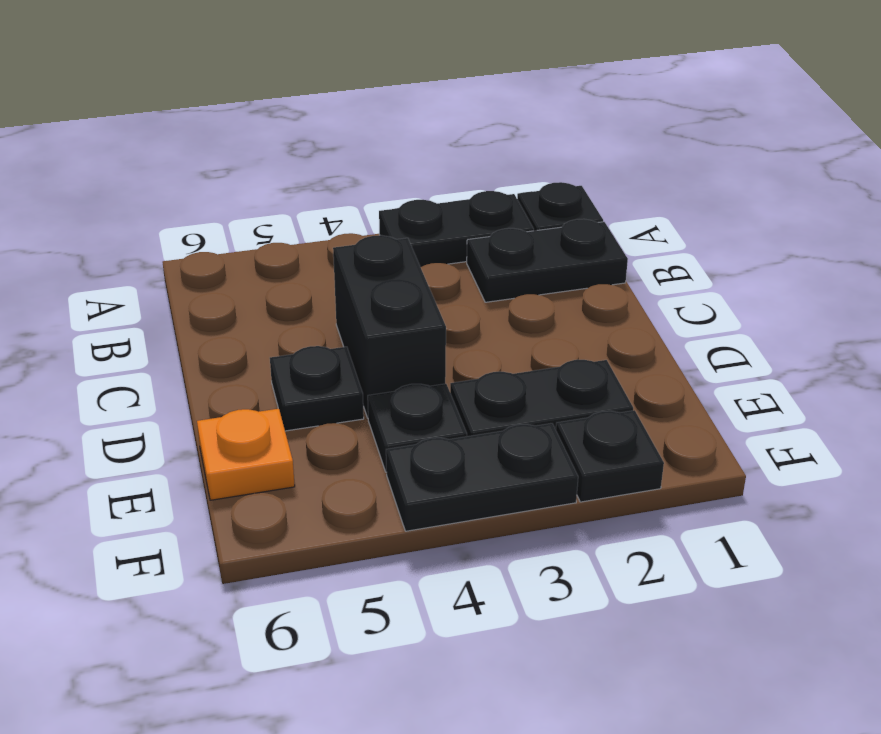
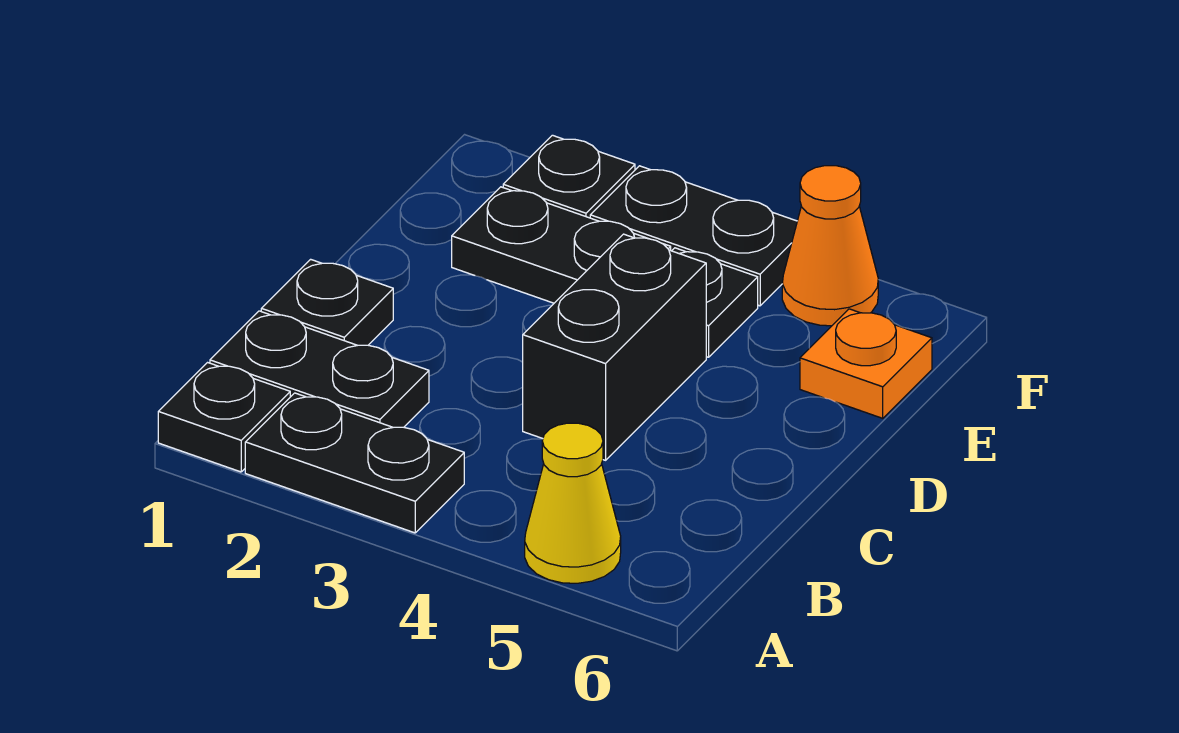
none -> yellow cone A5 level 1
black plate D5 level 1 -> black plate C1 level 1
none -> orange cone F5 level 1

